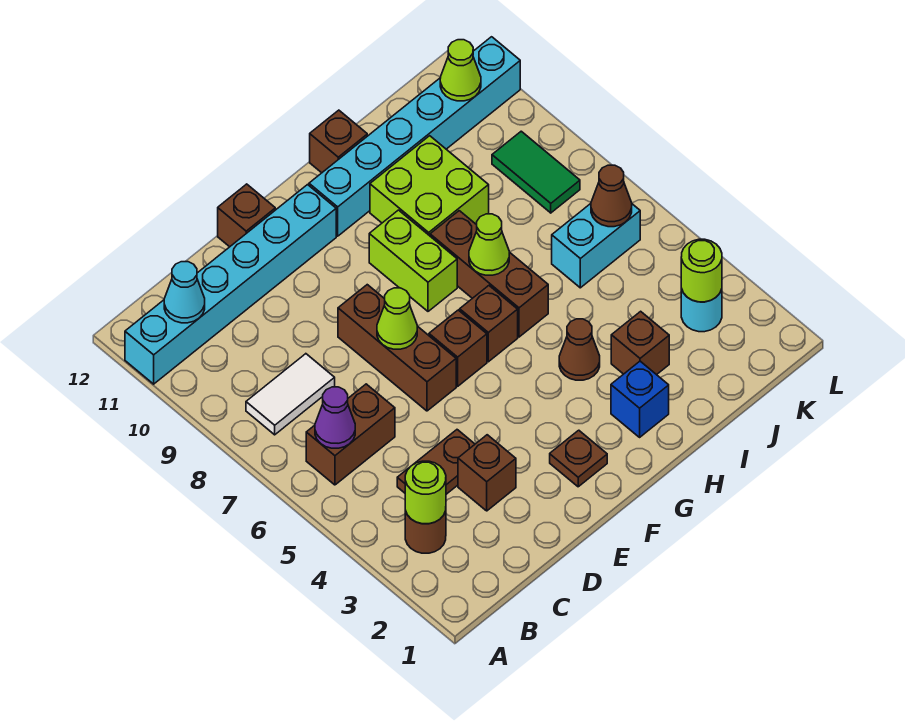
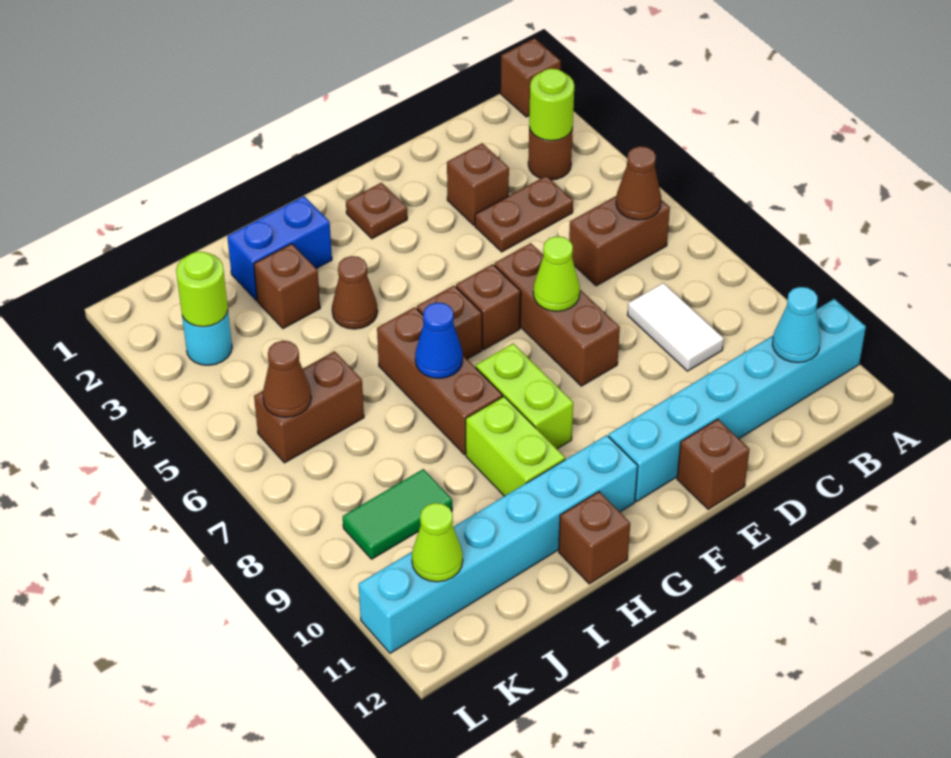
none -> brown brick A1 level 1
purple cone B6 level 2 -> brown cone B6 level 2
white tile B8:C8 level 1 -> white tile C8:C9 level 1
blue brick H2 level 1 -> blue brick H2:I2 level 1
lime cone H7 level 2 -> blue cone H7 level 2
lime brick H9:I10 level 1 -> lime brick H9:H10 level 1
cyan brick J6:K6 level 1 -> brown brick J6:K6 level 1
green tile K8:K9 level 1 -> green tile J9:K9 level 1

